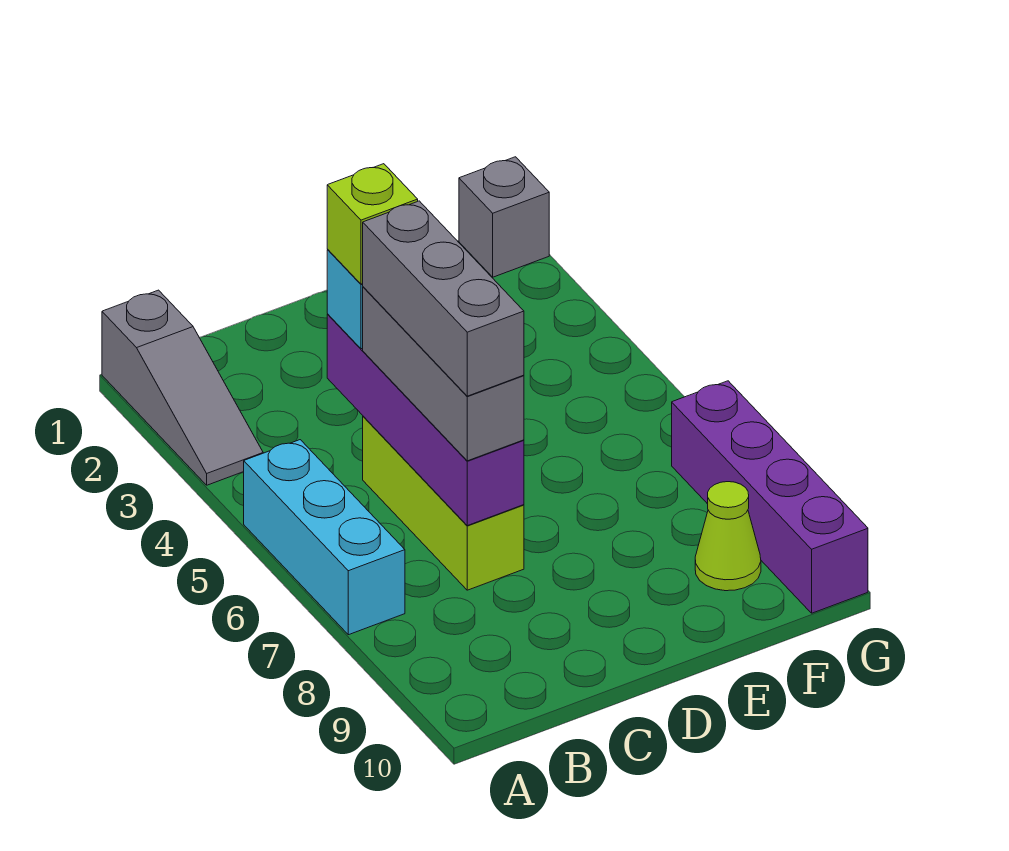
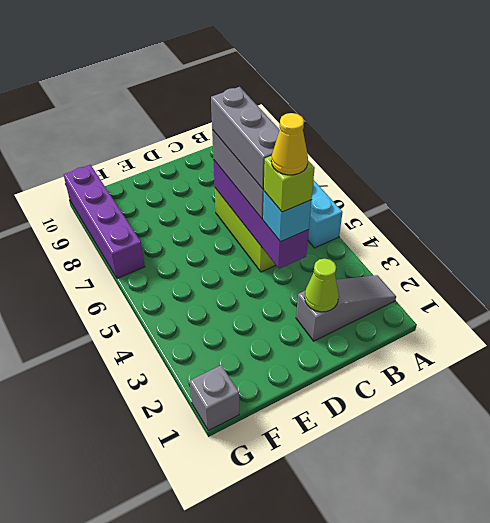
grey slope A1:A3 level 1 top 1 -> grey slope A2:C2 level 1 top C
none -> yellow cone C4 level 5
lime cone F9 level 1 -> lime cone C2 level 2

